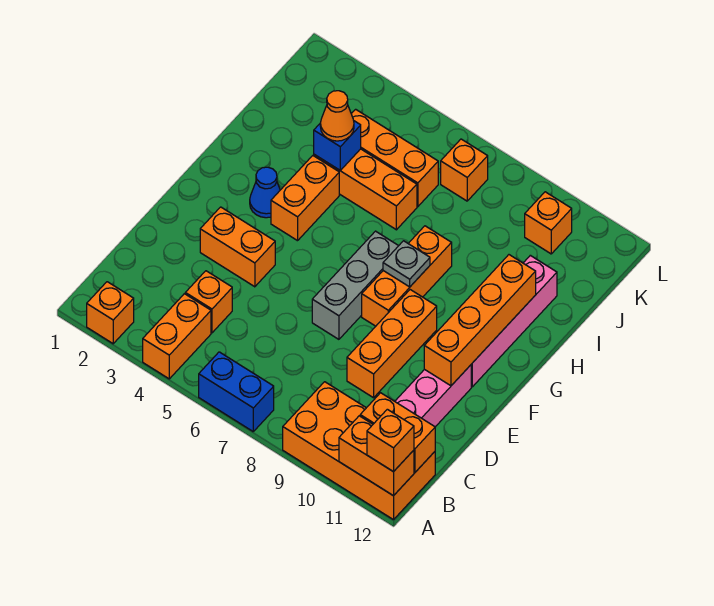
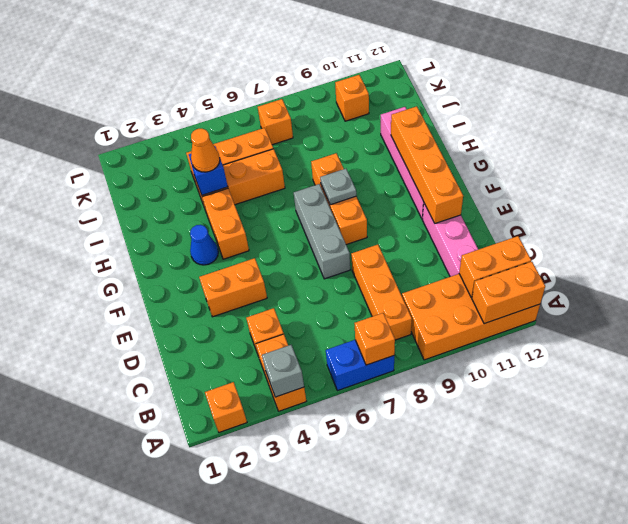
none -> grey brick A4 level 2
orange brick A12 level 3 -> orange brick A7 level 2
orange brick D9:F9 level 1 -> orange brick B8:D8 level 1

